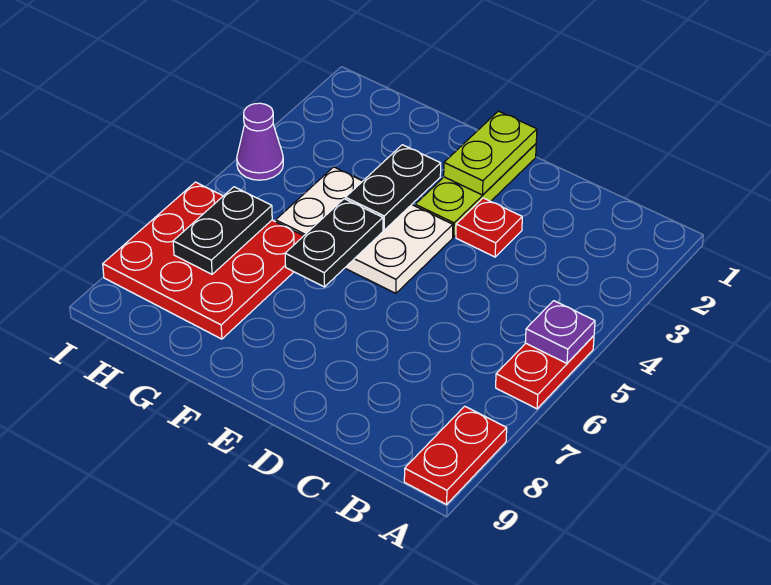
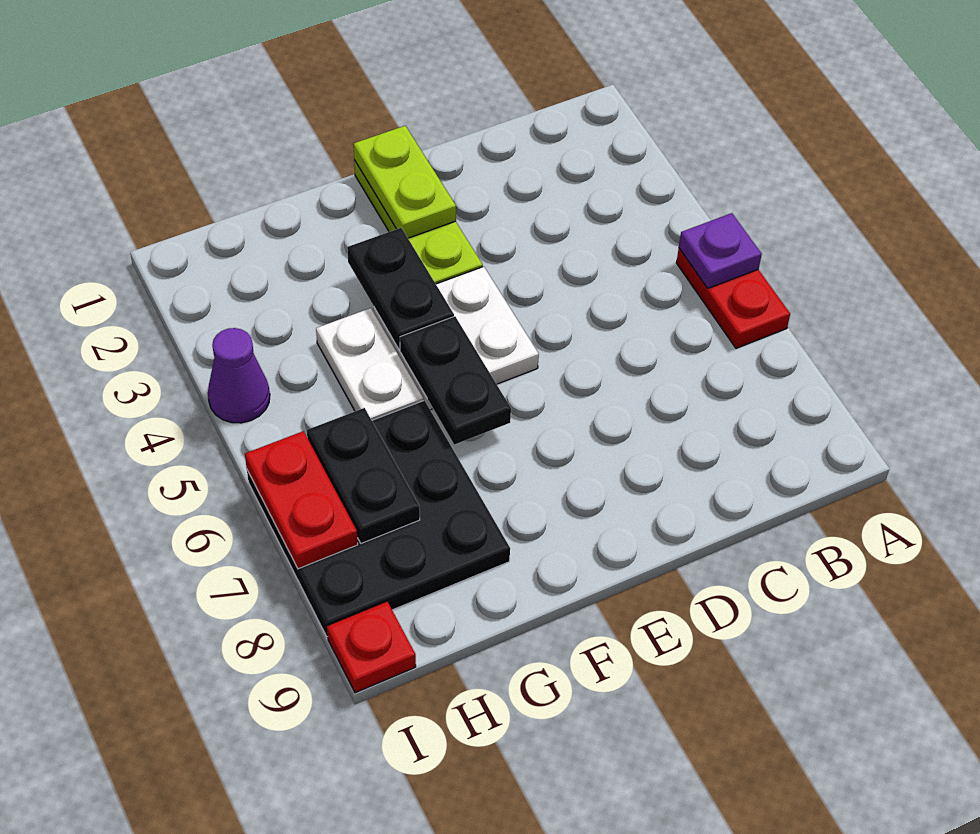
red plate A8:A9 level 1 -> red plate I6:I7 level 2
red plate D3 level 1 -> red plate I9 level 1
red plate G6:I8 level 1 -> black plate G6:I8 level 1

